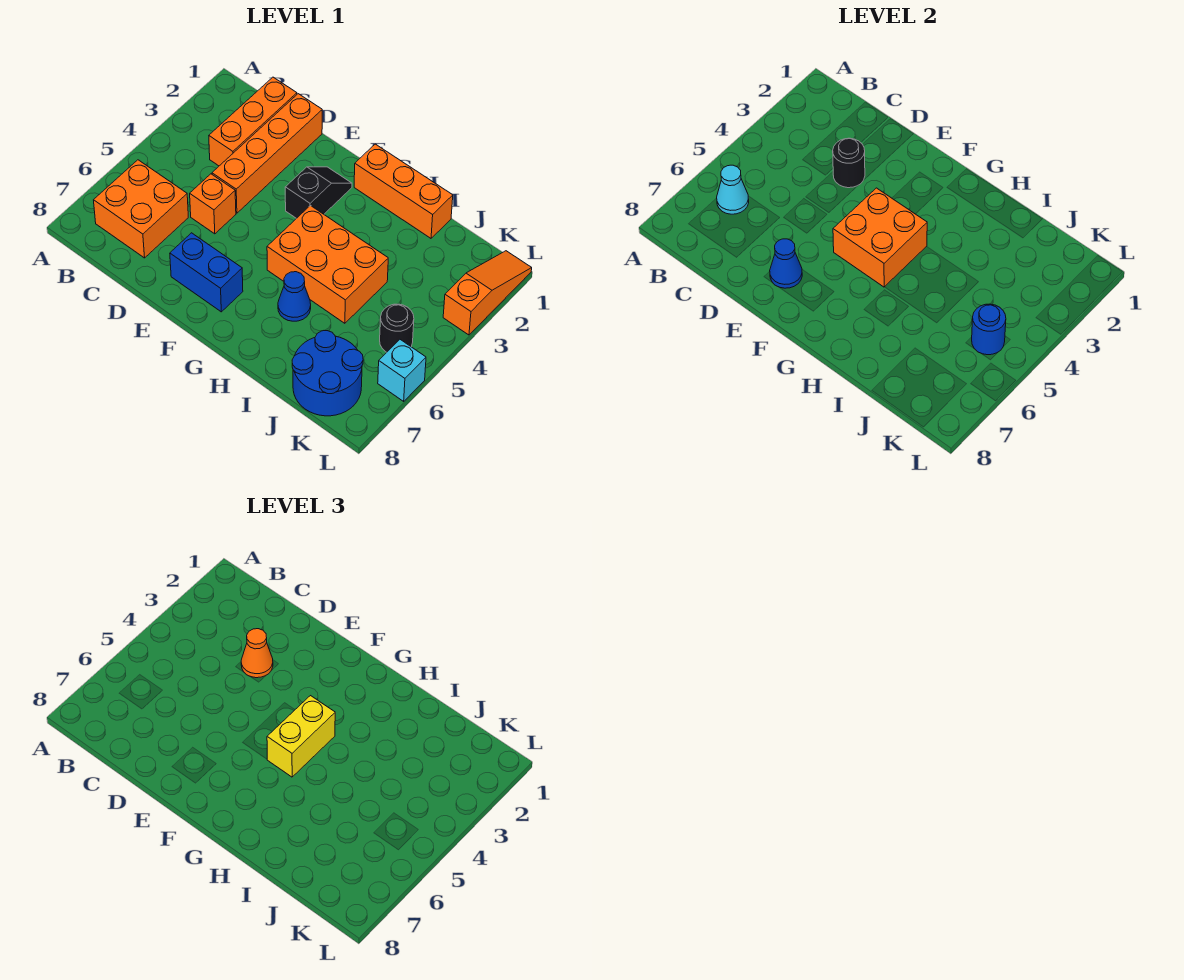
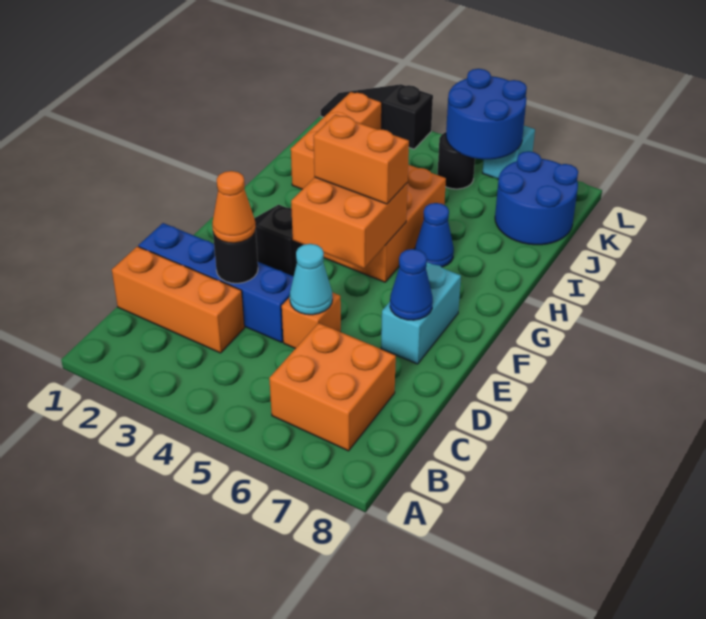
cyan cone B6 level 2 -> cyan cone D5 level 2
orange brick D1:D4 level 1 -> blue brick D1:D4 level 1
blue brick E7:F7 level 1 -> cyan brick E7:F7 level 1
orange brick G1:I1 level 1 -> orange brick I2:K2 level 1
yellow brick G4:G5 level 3 -> orange brick G4:G5 level 3
blue round brick K5 level 2 -> blue round brick K5:L6 level 2
orange slope L1:L3 level 1 top 3 -> black slope L1:L3 level 1 top 3

